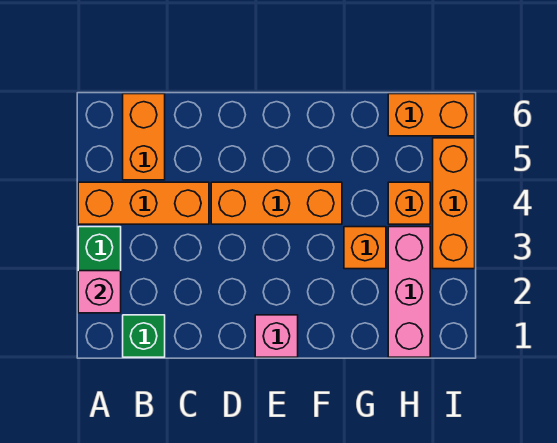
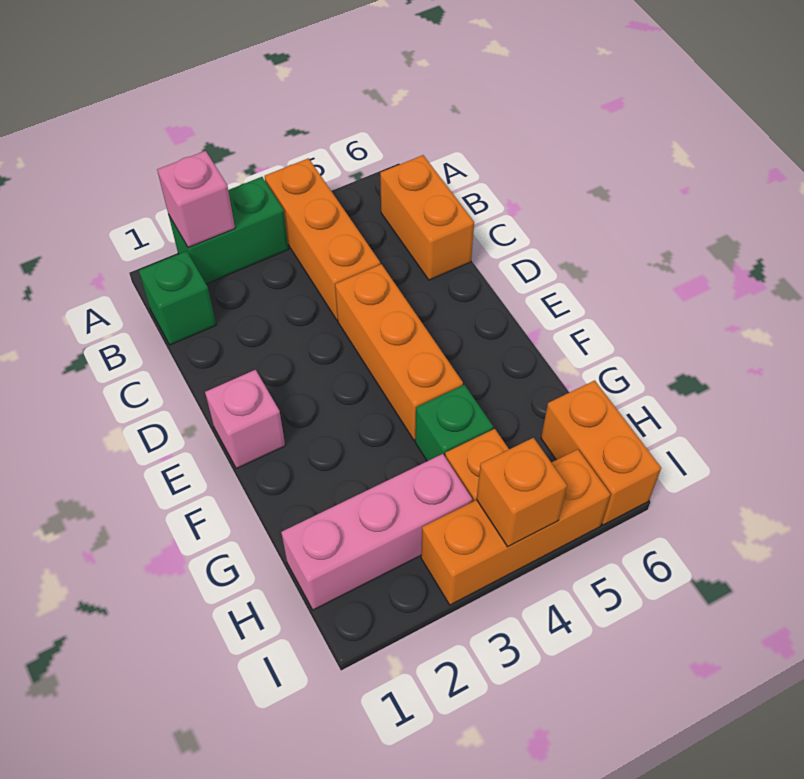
orange brick B5:B6 level 1 -> orange brick B6:C6 level 1
orange brick G3 level 1 -> orange brick I4 level 2
none -> green brick G4 level 1

